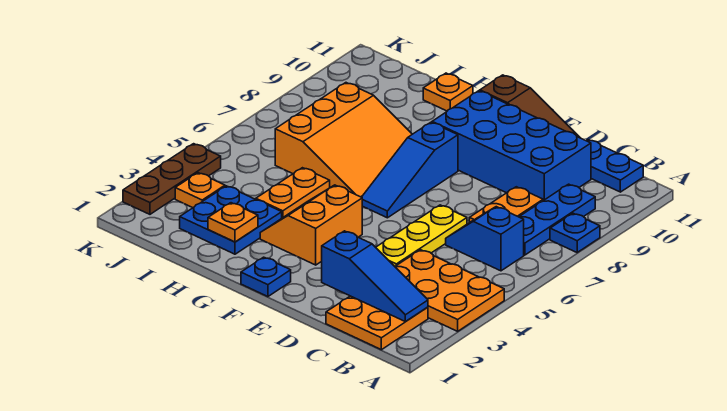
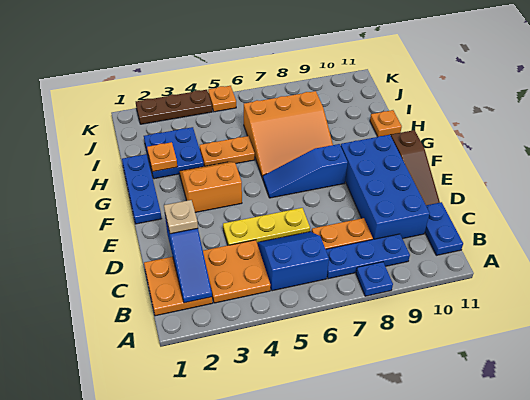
orange plate A3:C4 level 1 -> orange plate B3:C4 level 1
blue slope B6:C6 level 1 top B -> blue slope B5:C6 level 1 top B
none -> tan plate D2 level 3
blue plate F1 level 1 -> blue plate F1:H1 level 1
orange plate J3 level 1 -> orange plate K5 level 1

